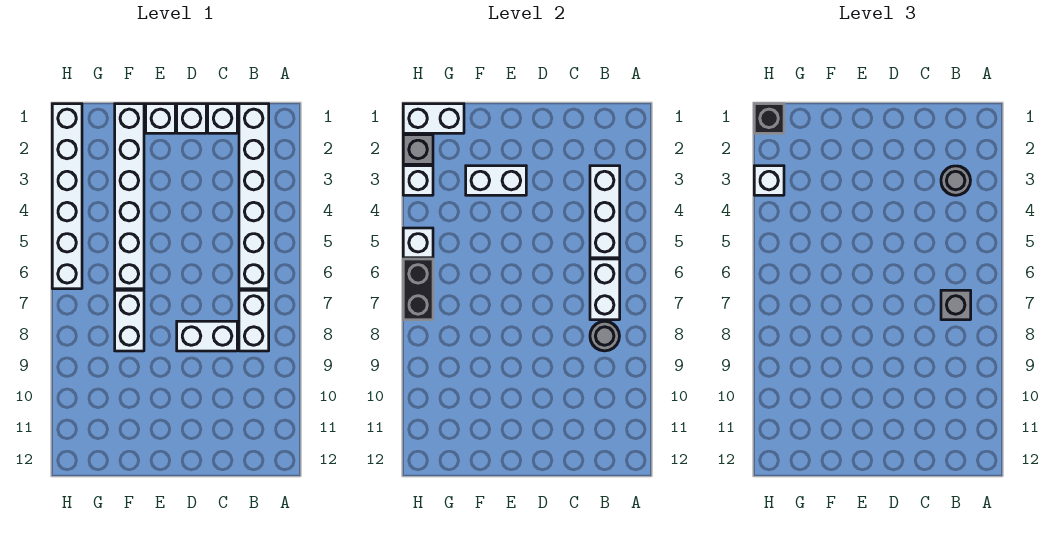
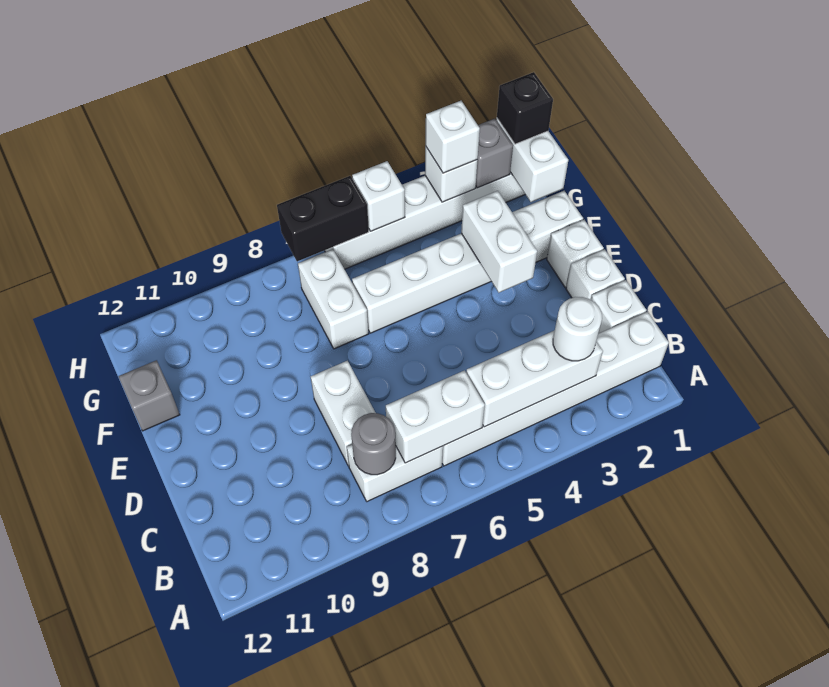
grey round brick B3 level 3 -> white round brick B3 level 3
grey brick B7 level 3 -> grey brick F12 level 1
white brick F7:F8 level 1 -> white brick F7:G7 level 1

